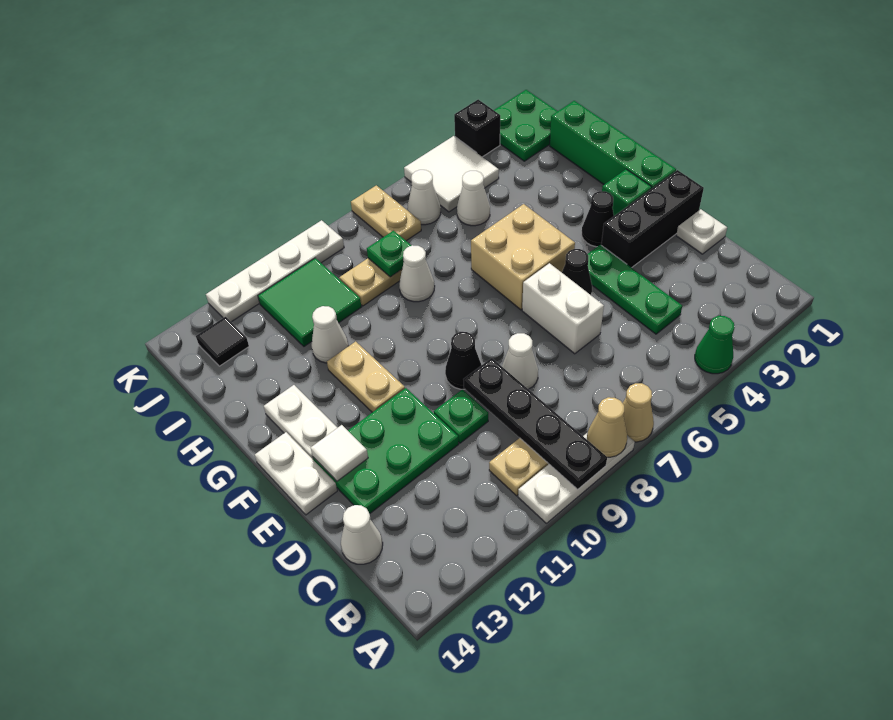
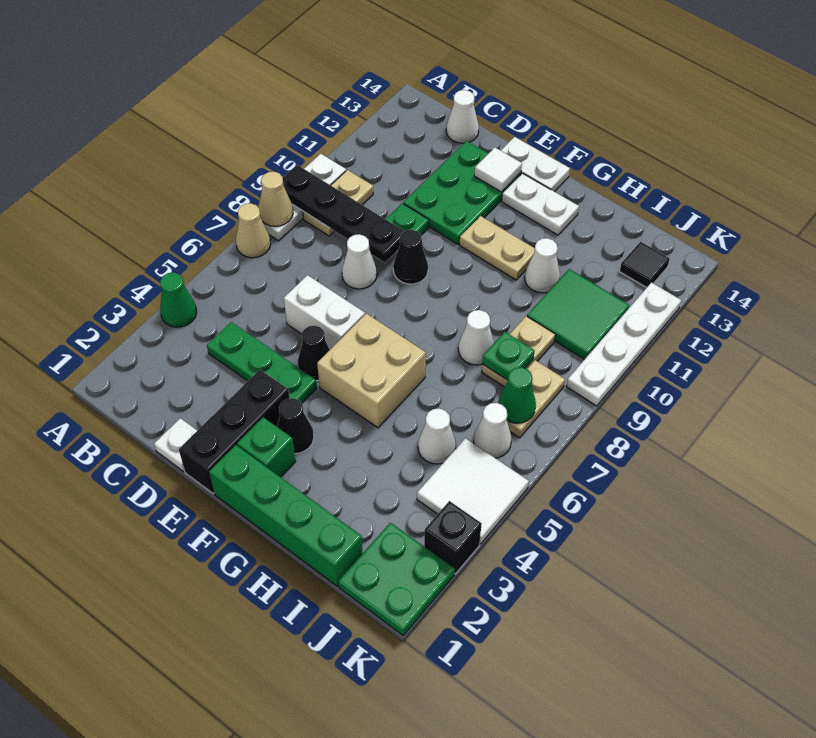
tan plate J7:K7 level 1 -> tan plate J7:J8 level 1
none -> green cone J7 level 2

